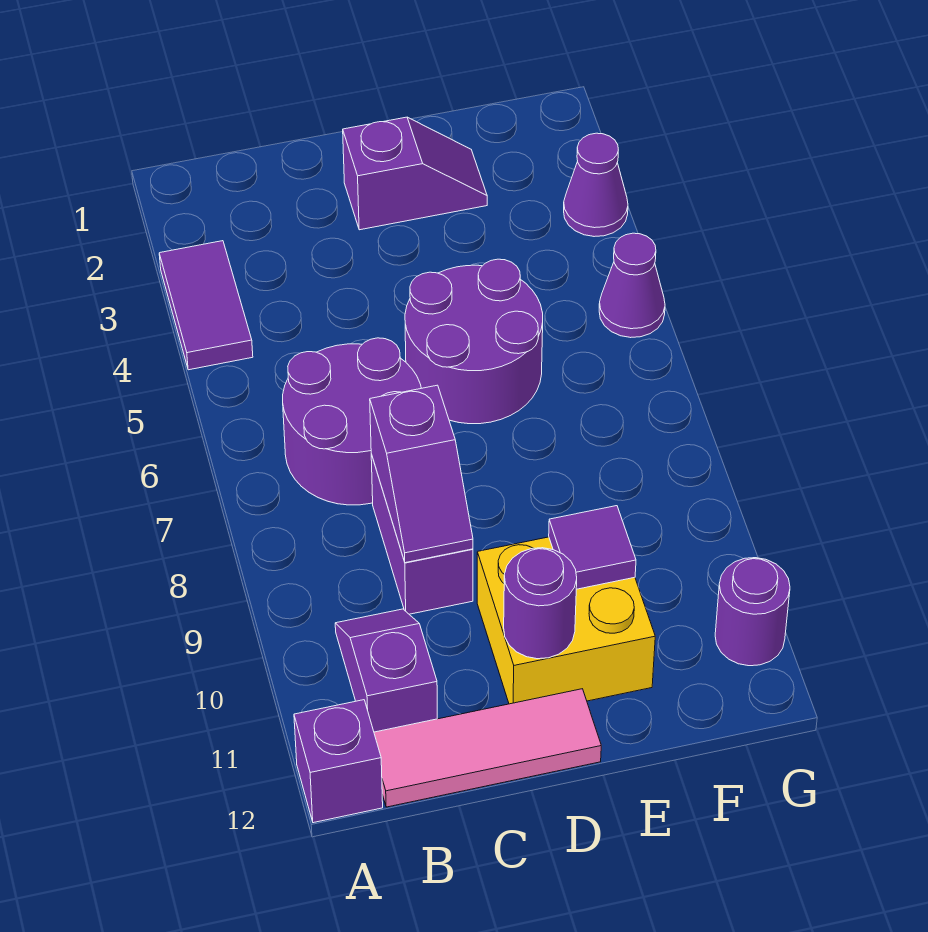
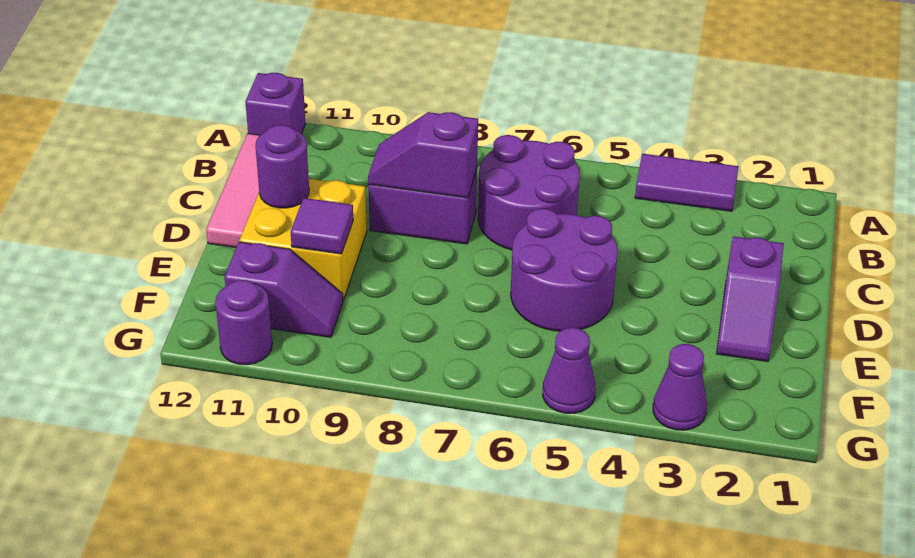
purple slope B10:B11 level 1 top 11 -> purple slope F10:F11 level 1 top 11

